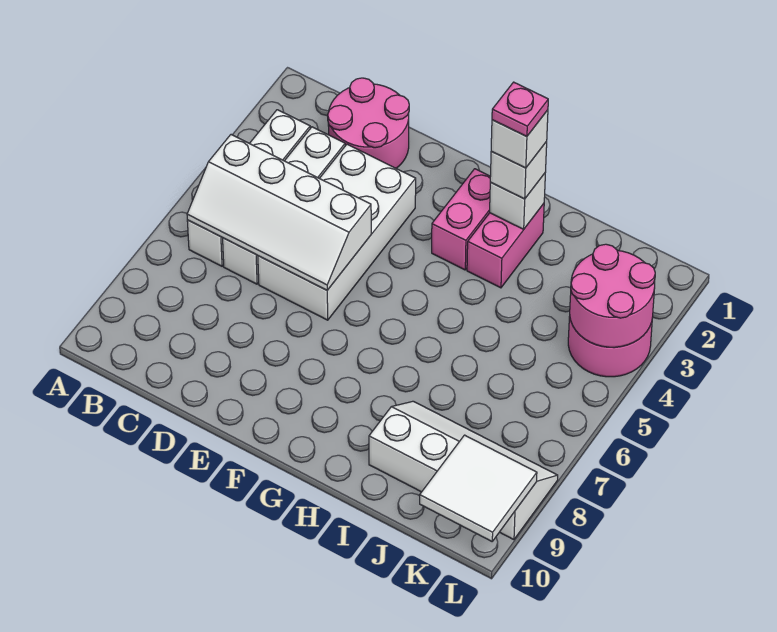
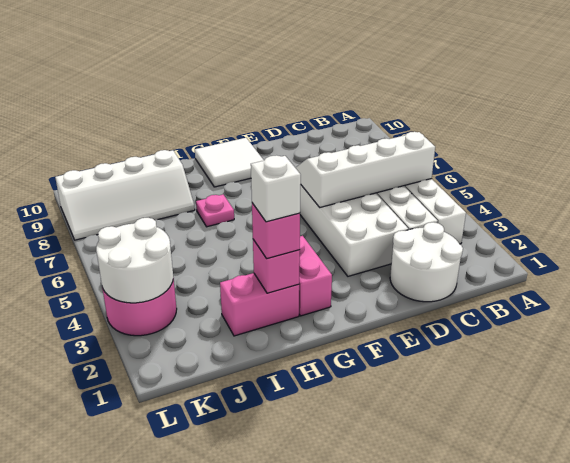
pink round brick C1:D2 level 1 -> white round brick C1:D2 level 1
pink brick H2:H3 level 1 -> pink brick H2:I2 level 1
white brick H2 level 2 -> pink brick H2 level 2
white brick H2 level 3 -> pink brick H2 level 3
pink plate H2 level 5 -> pink plate H7 level 1
pink round brick K3:L4 level 2 -> white round brick K3:L4 level 2
white tile K9:L10 level 2 -> white tile F9:G10 level 1

